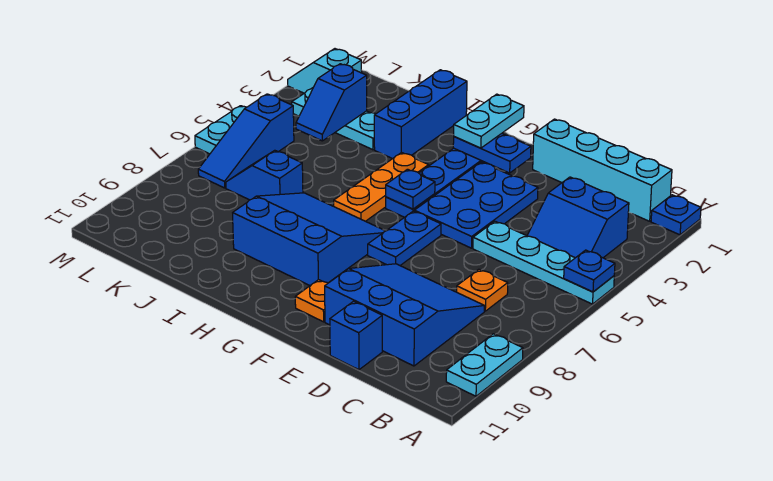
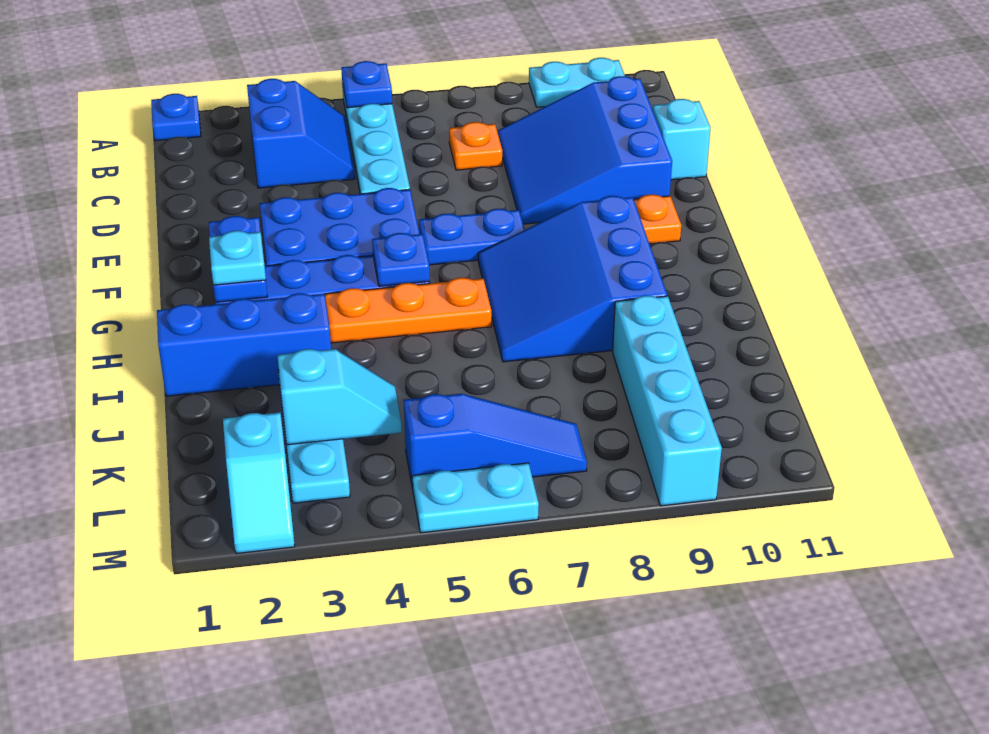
cyan brick B1:E1 level 1 -> cyan brick J9:M9 level 1
blue brick D11 level 1 -> cyan brick D11 level 1
cyan plate G1:G2 level 3 -> cyan plate G2 level 3
blue slope J7:K7 level 1 top J -> none
blue slope K3:K4 level 2 top 3 -> cyan slope K3:K4 level 2 top 3

